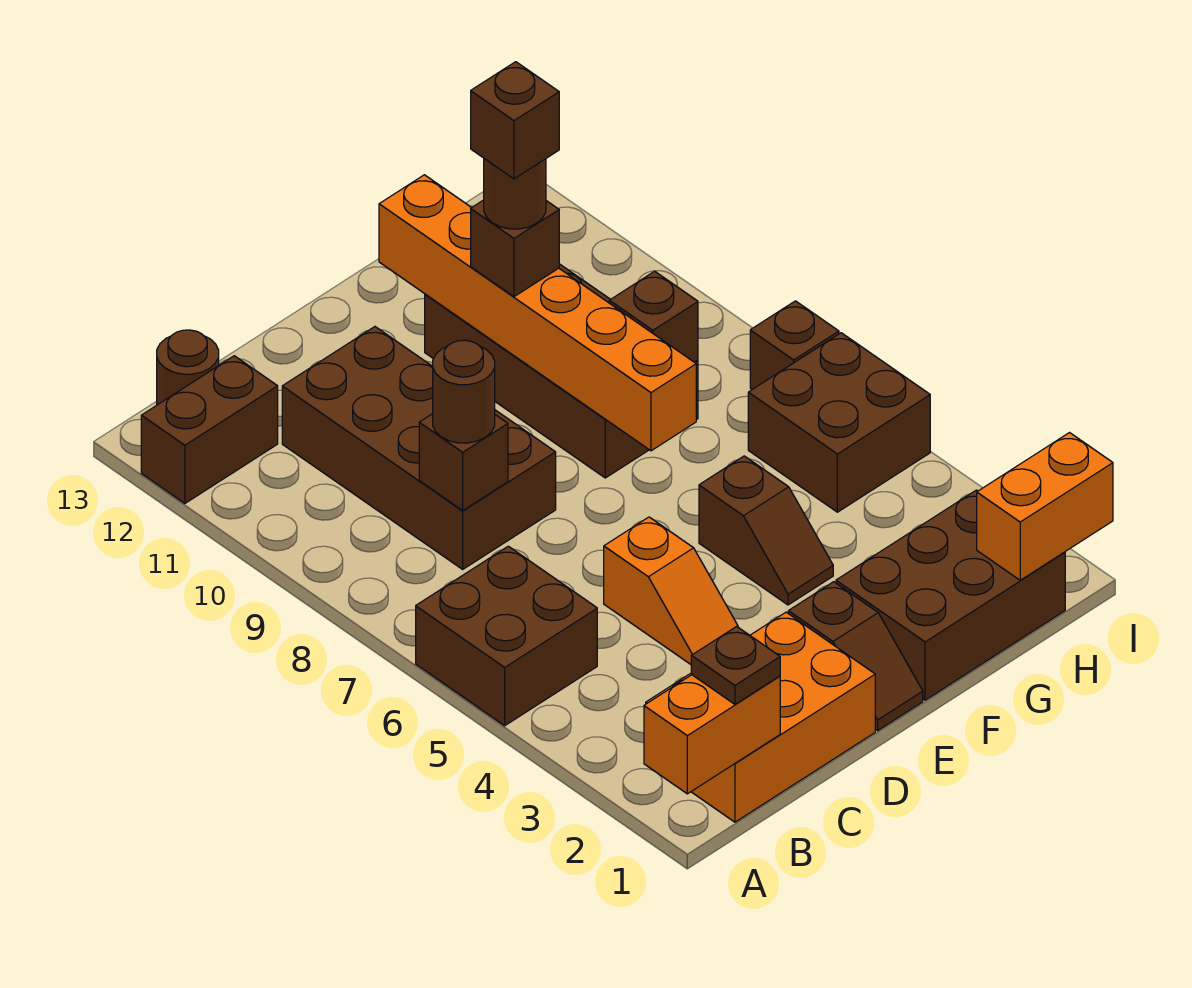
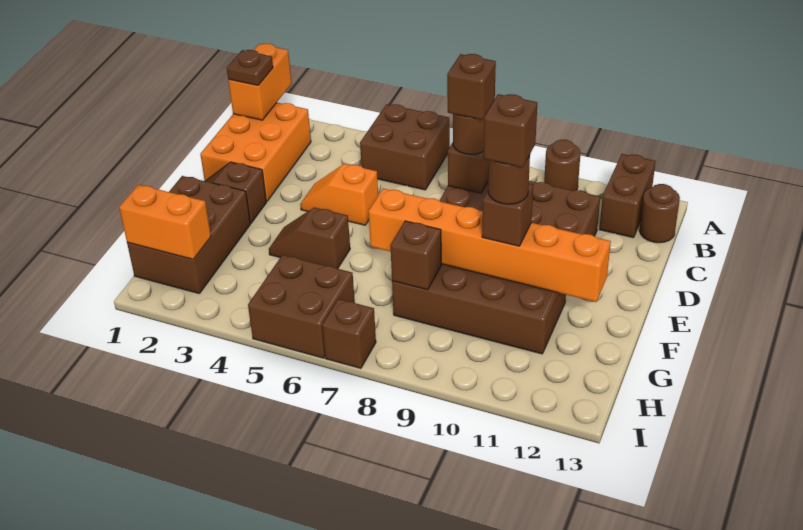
none -> brown round brick A10 level 1
none -> brown brick C8 level 4
orange brick H1:I1 level 2 -> orange brick H1:H2 level 2

